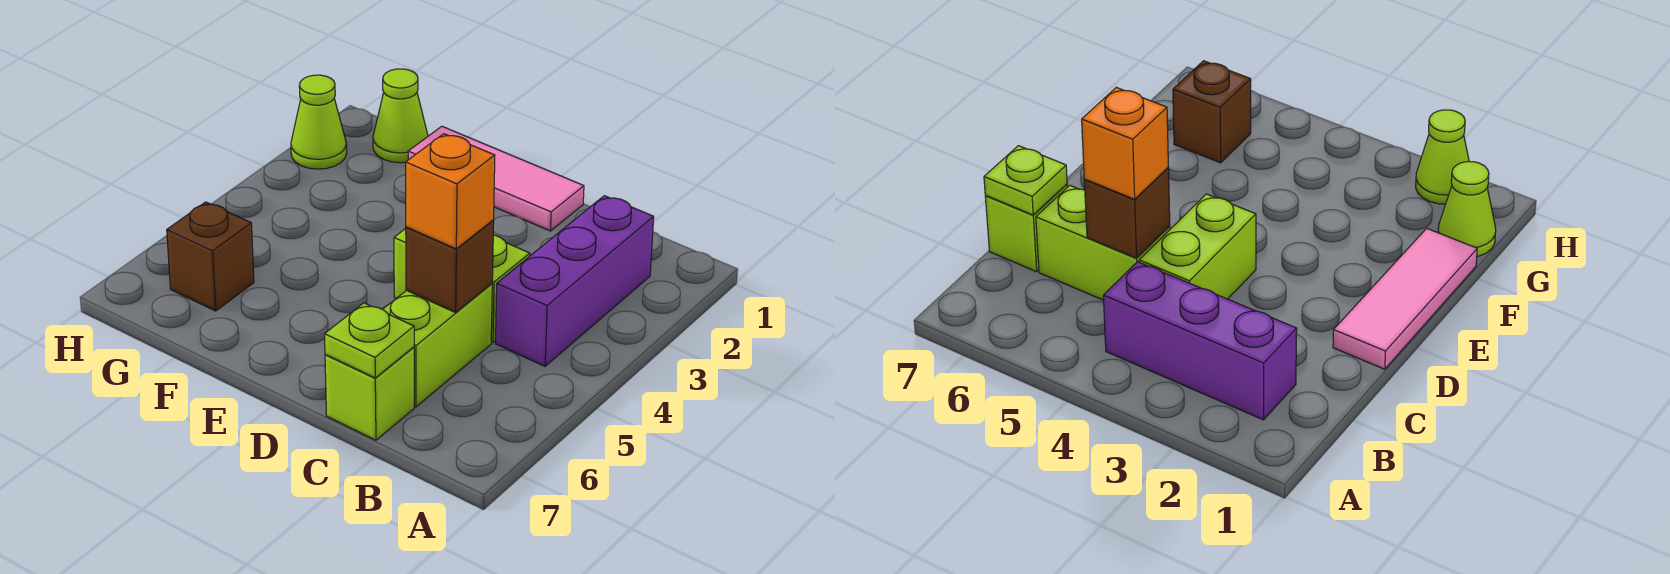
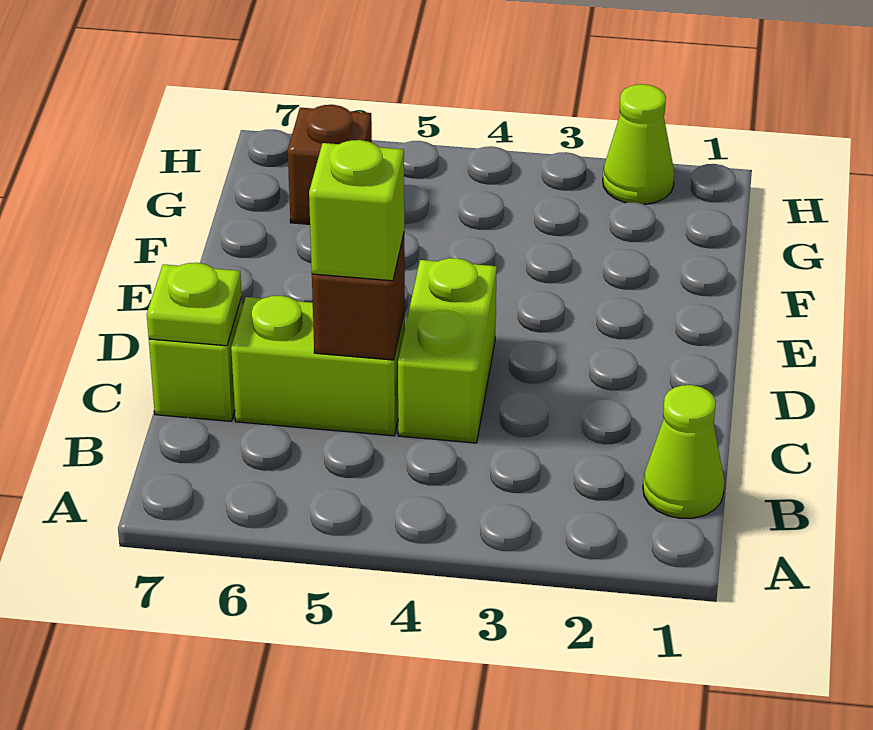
purple brick B2:B4 level 1 -> none
orange brick C5 level 3 -> lime brick C5 level 3
pink tile D1:F1 level 1 -> none
lime cone G1 level 1 -> lime cone B1 level 1

